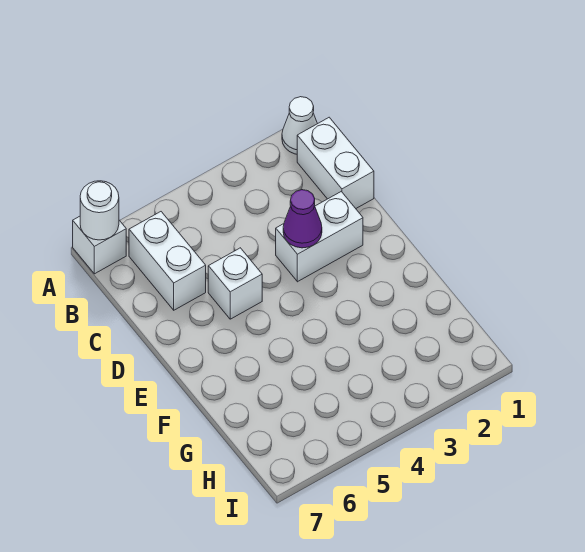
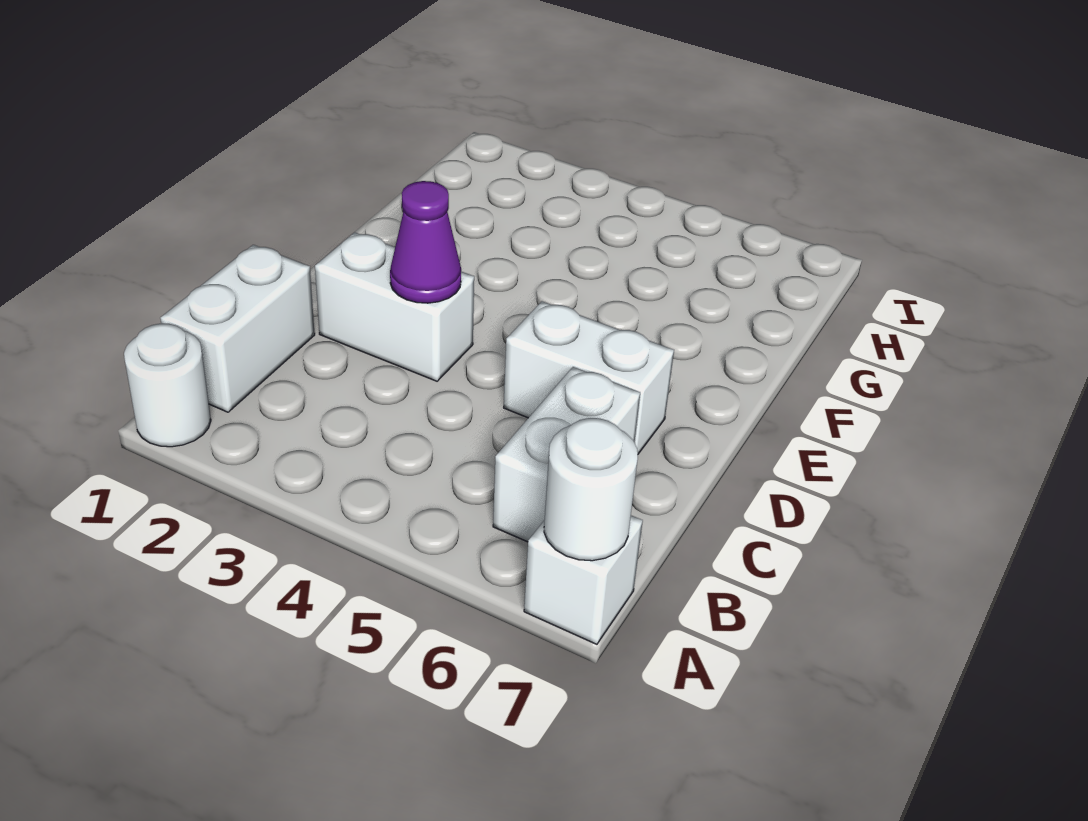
white cone A1 level 1 -> white round brick A1 level 1
white brick D5 level 1 -> white brick D5:D6 level 1

